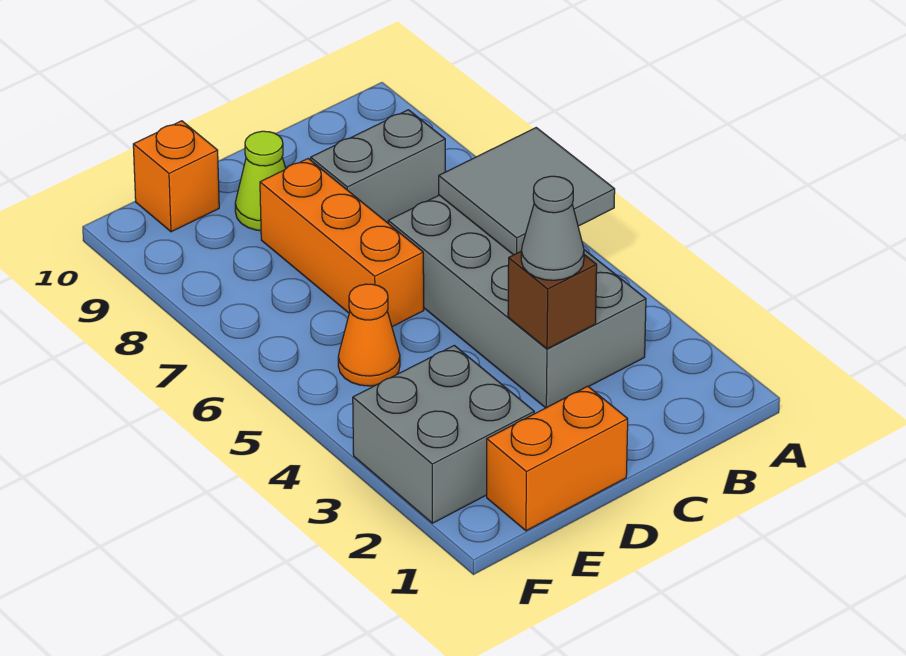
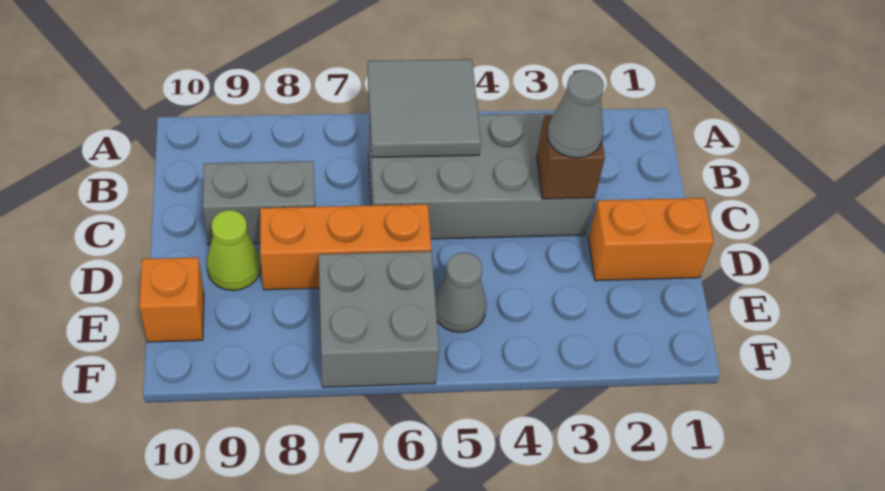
grey brick B8:C8 level 1 -> grey brick C8:C9 level 1
orange brick D1:E1 level 1 -> orange brick D1:D2 level 1
grey brick E2:F3 level 1 -> grey brick E6:F7 level 1
orange cone E5 level 1 -> grey cone E5 level 1

